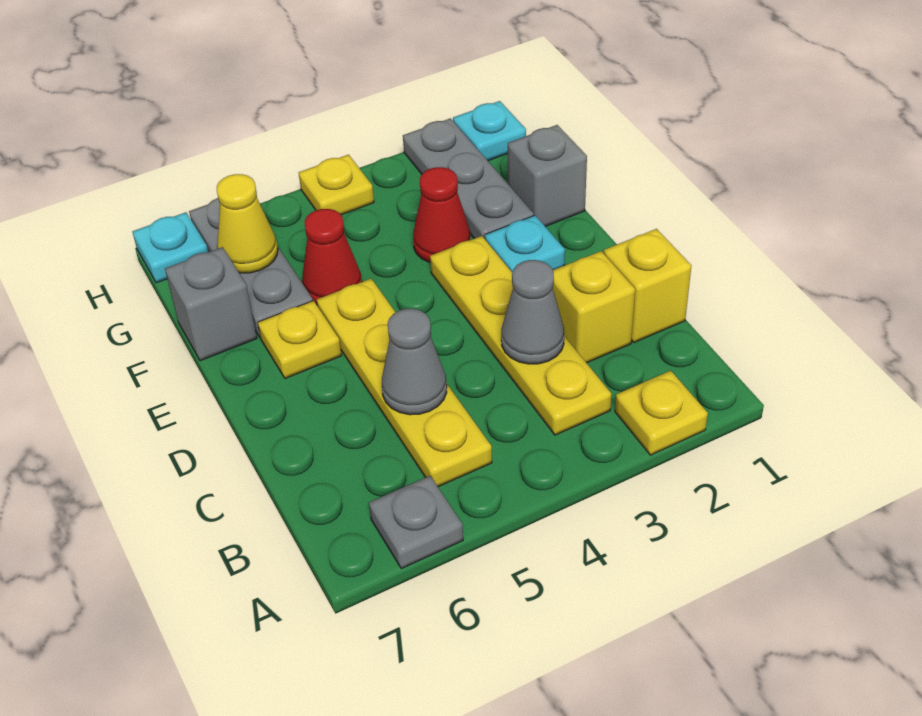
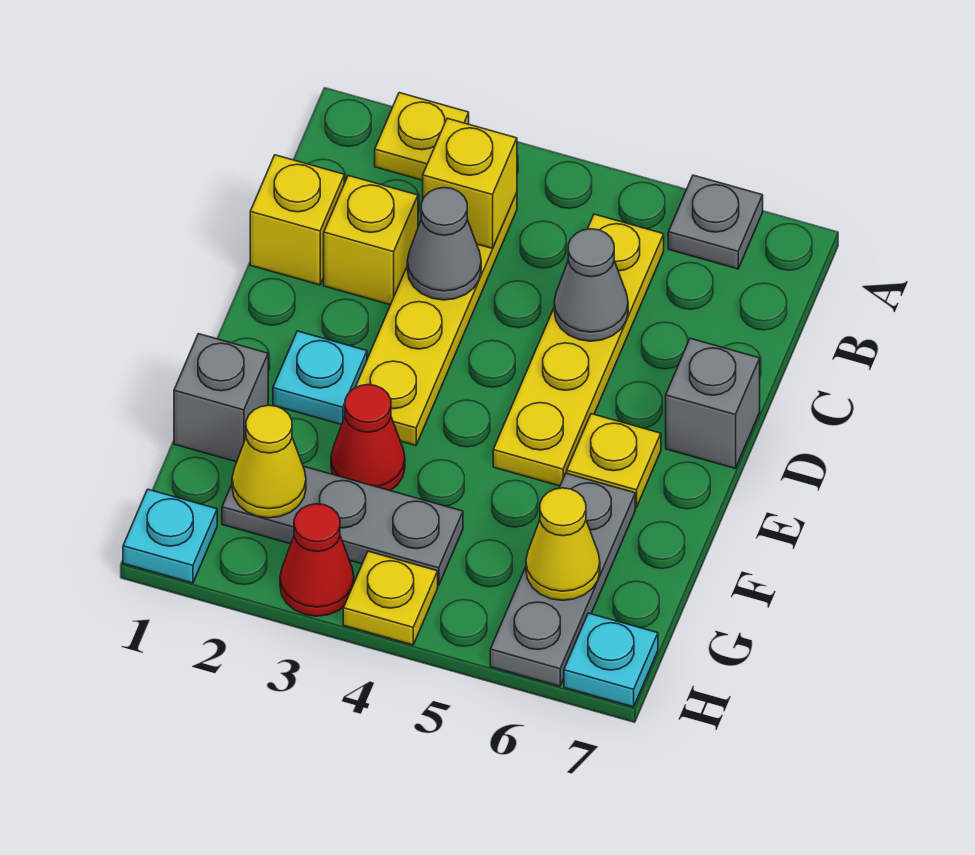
none -> yellow brick B3 level 2
grey plate F2:H2 level 1 -> grey plate G2:G4 level 1
red cone F5 level 1 -> red cone H3 level 1
grey brick F7 level 1 -> grey brick D7 level 1
none -> yellow cone G2 level 2

